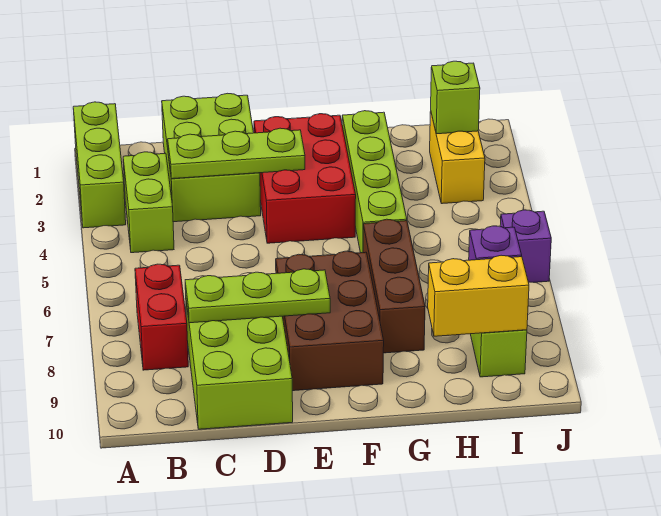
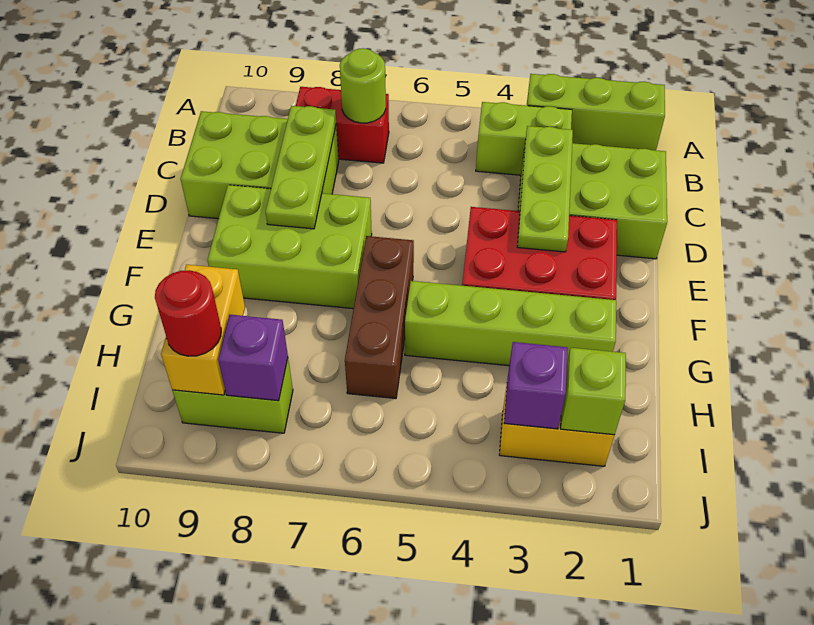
none -> lime round brick B7 level 2
brown brick E7:F9 level 1 -> lime brick E7:F9 level 1
brown brick G6:G8 level 1 -> brown brick F6:H6 level 1
none -> red round brick I9 level 3
purple brick J6 level 1 -> purple brick I3 level 2

